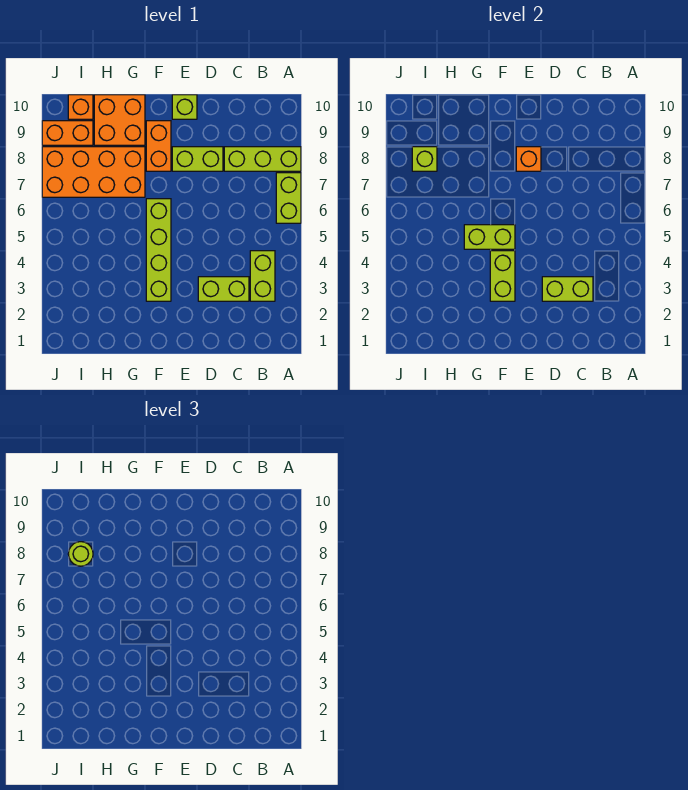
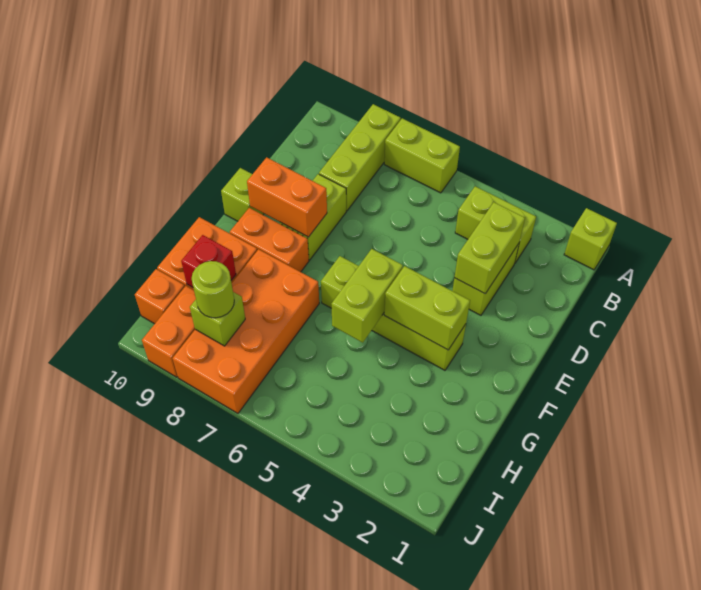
none -> lime brick A1 level 1
orange brick E8 level 2 -> orange brick E8:E9 level 2
none -> red brick H9 level 2

